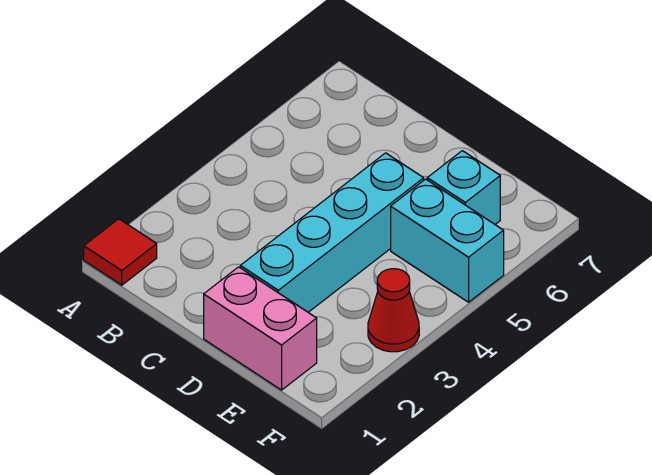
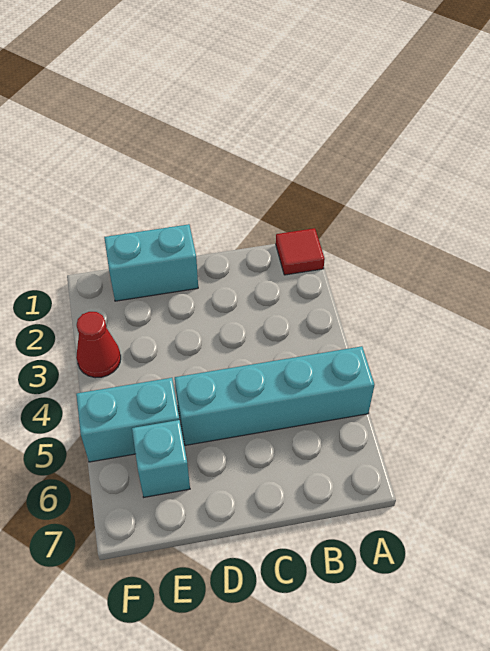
pink brick D1:E1 level 1 -> cyan brick D1:E1 level 1
cyan brick D2:D5 level 1 -> cyan brick A5:D5 level 1

